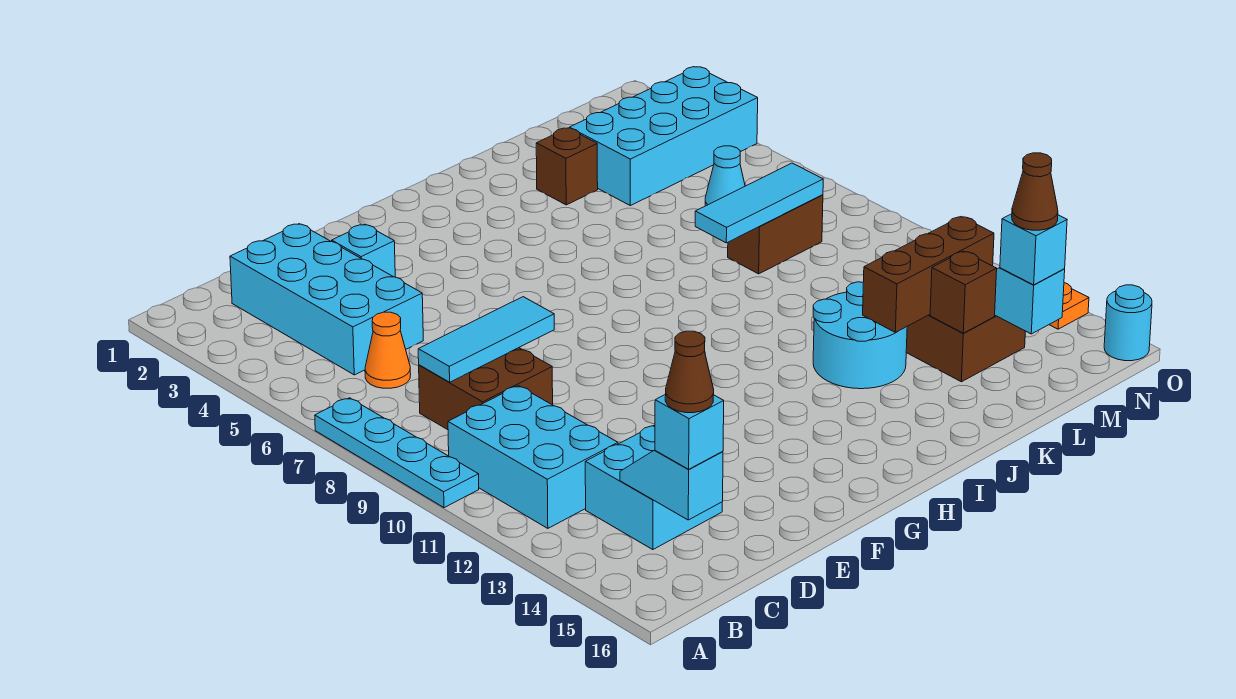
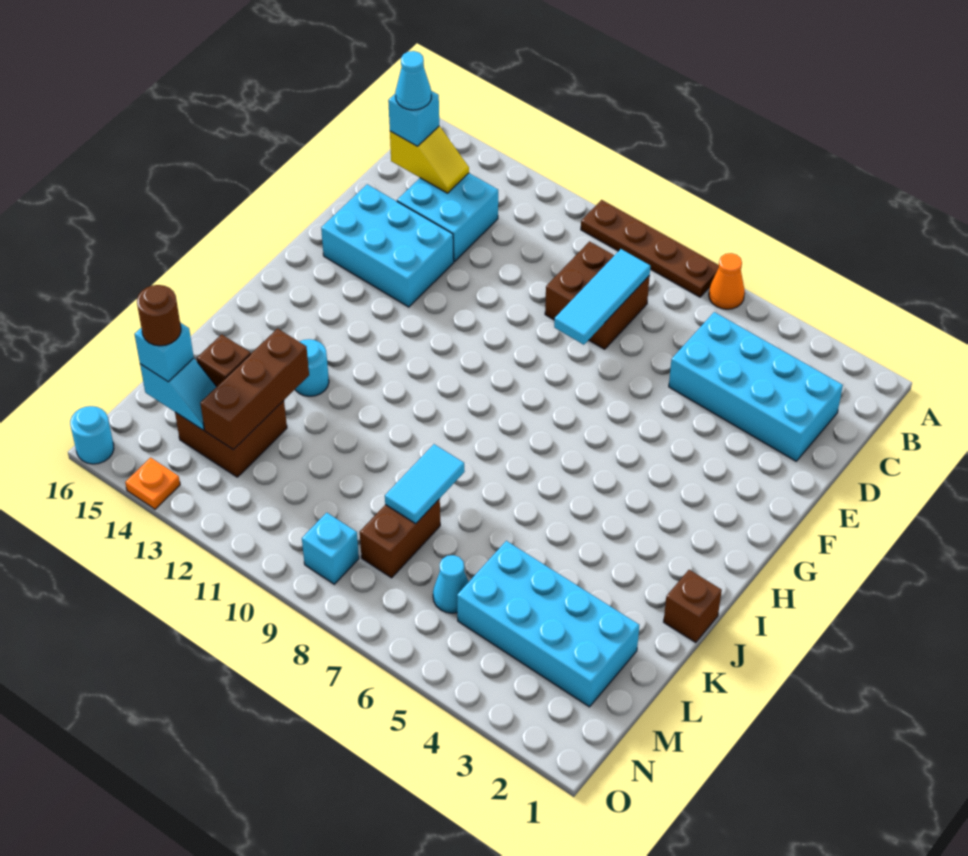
cyan plate A7:A10 level 1 -> brown plate A7:A10 level 1
cyan brick B10:C12 level 1 -> cyan brick E13:F15 level 1
orange cone C6 level 1 -> orange cone A6 level 1
cyan slope C14:C15 level 2 top 15 -> yellow slope C14:C15 level 2 top 15
brown cone C15 level 4 -> cyan cone C15 level 4
cyan brick E3 level 1 -> cyan brick N9 level 1
cyan round brick J12:K13 level 1 -> cyan round brick J13 level 1
brown brick K3 level 1 -> brown brick J1 level 1
cyan tile K8:M8 level 2 -> cyan tile K8:L8 level 2
cyan brick L3:O4 level 1 -> cyan brick L2:M5 level 1
brown cone M15 level 4 -> brown round brick M15 level 4

